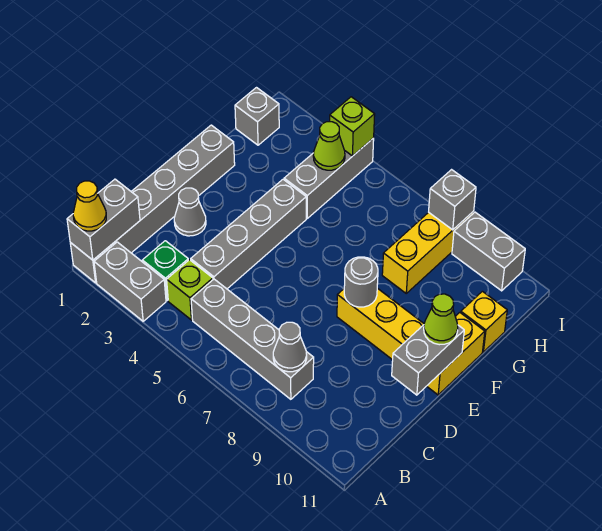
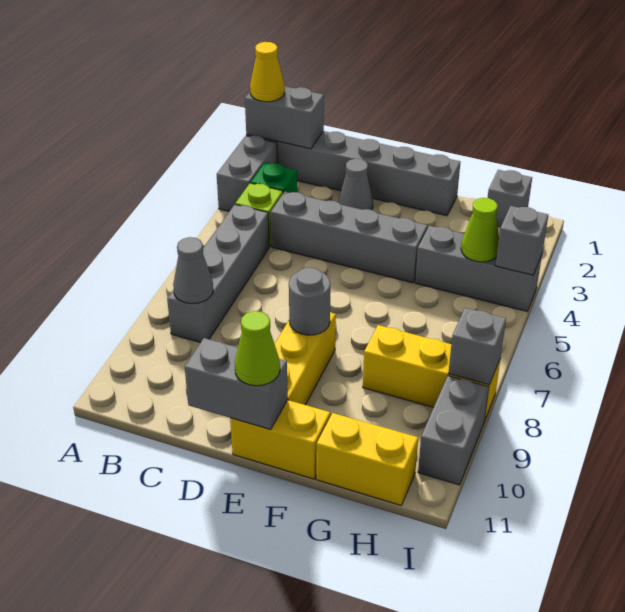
yellow brick G11 level 1 -> yellow brick G11:H11 level 1
lime brick I4 level 2 -> grey brick I4 level 2

